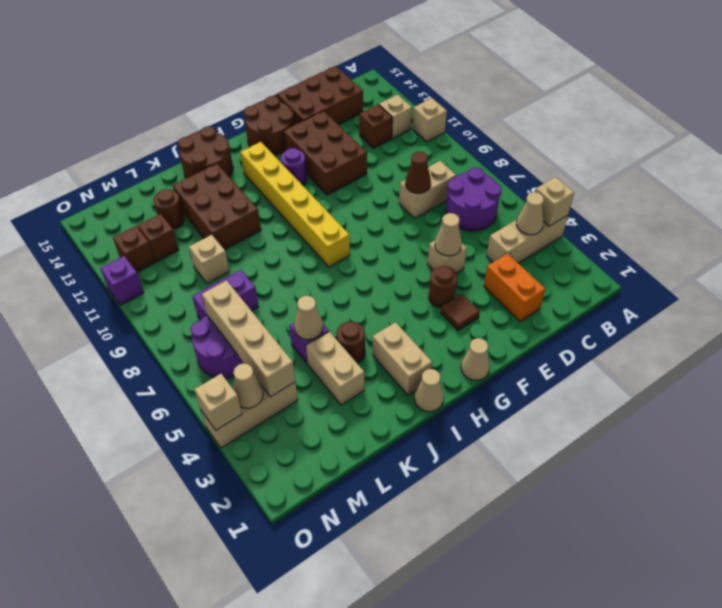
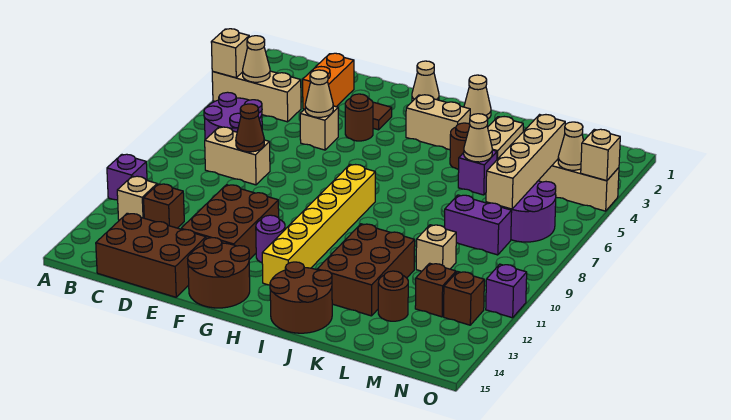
tan brick A11 level 1 -> purple brick A11 level 1
tan brick I2:I3 level 1 -> tan brick H3:I3 level 1

